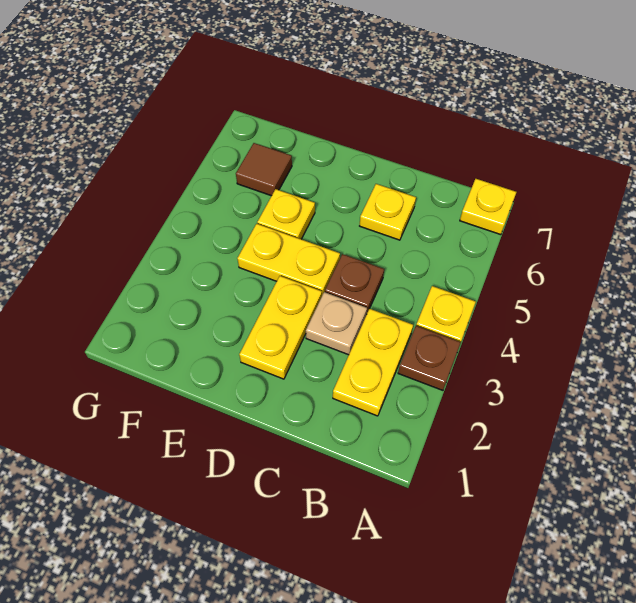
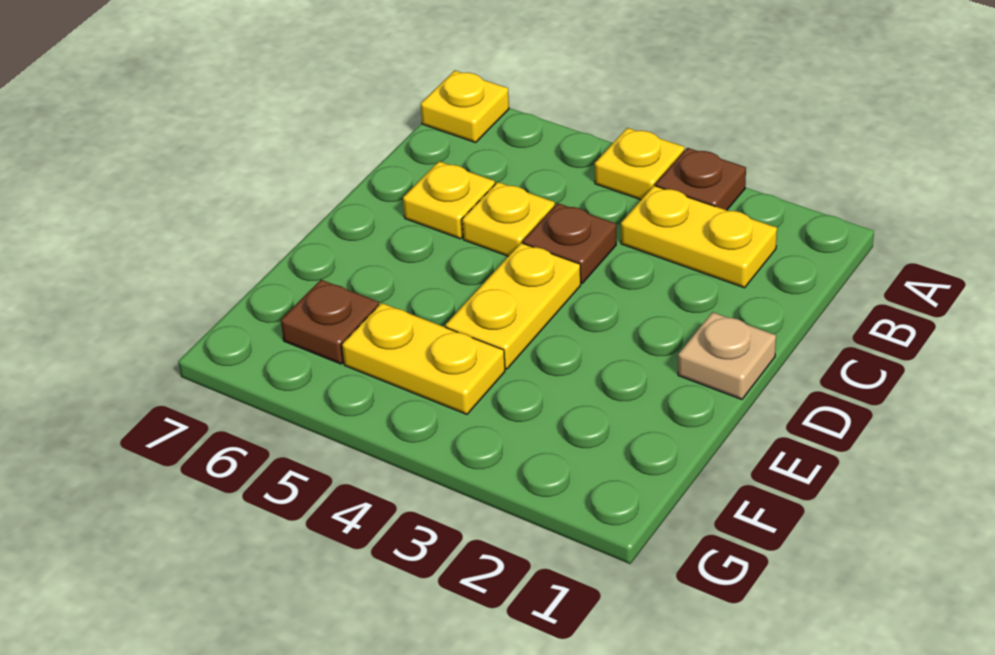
tan plate C3 level 1 -> tan plate D1 level 1
yellow plate D2:D3 level 1 -> yellow plate F4:F5 level 1
yellow plate E5 level 1 -> yellow plate C5 level 1
brown tile F6 level 1 -> brown plate F6 level 1

